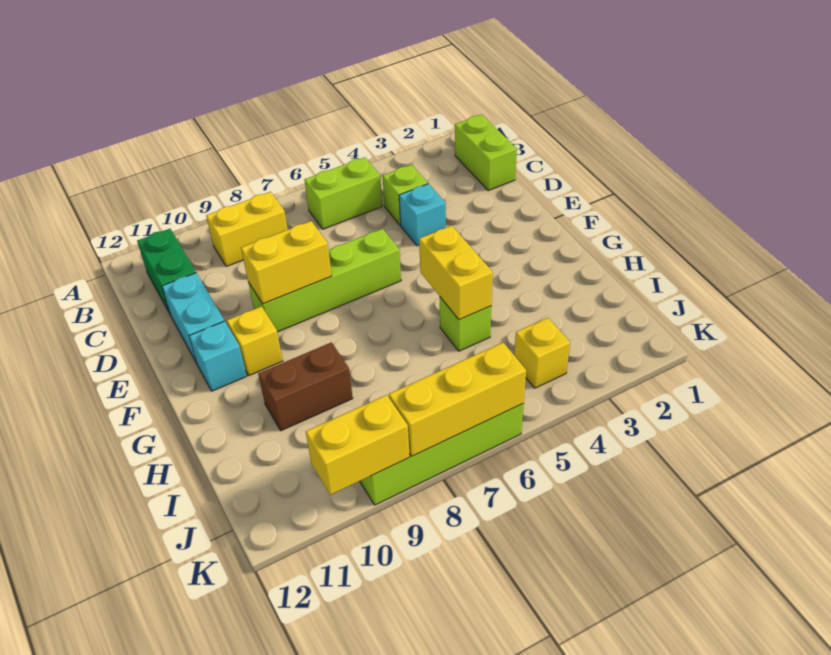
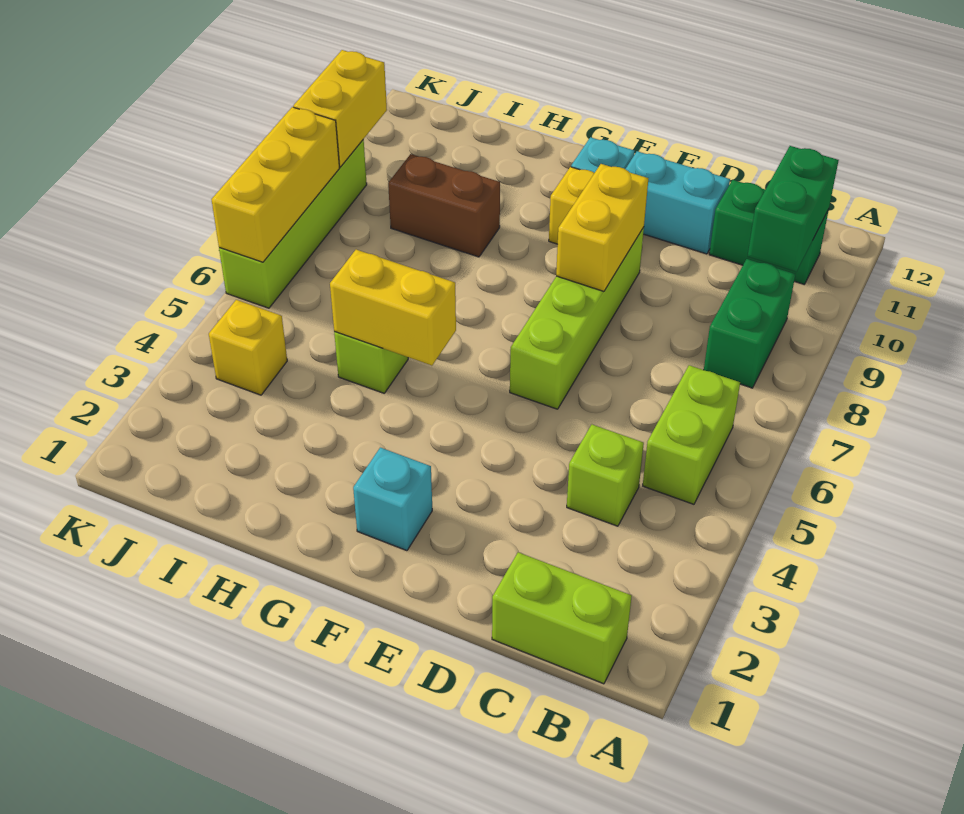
yellow brick B8:B9 level 1 -> green brick B8:B9 level 1
none -> green brick B10:B11 level 2
cyan brick D4 level 1 -> cyan brick F2 level 1
brown brick H9:H10 level 1 -> brown brick H9:I9 level 1

